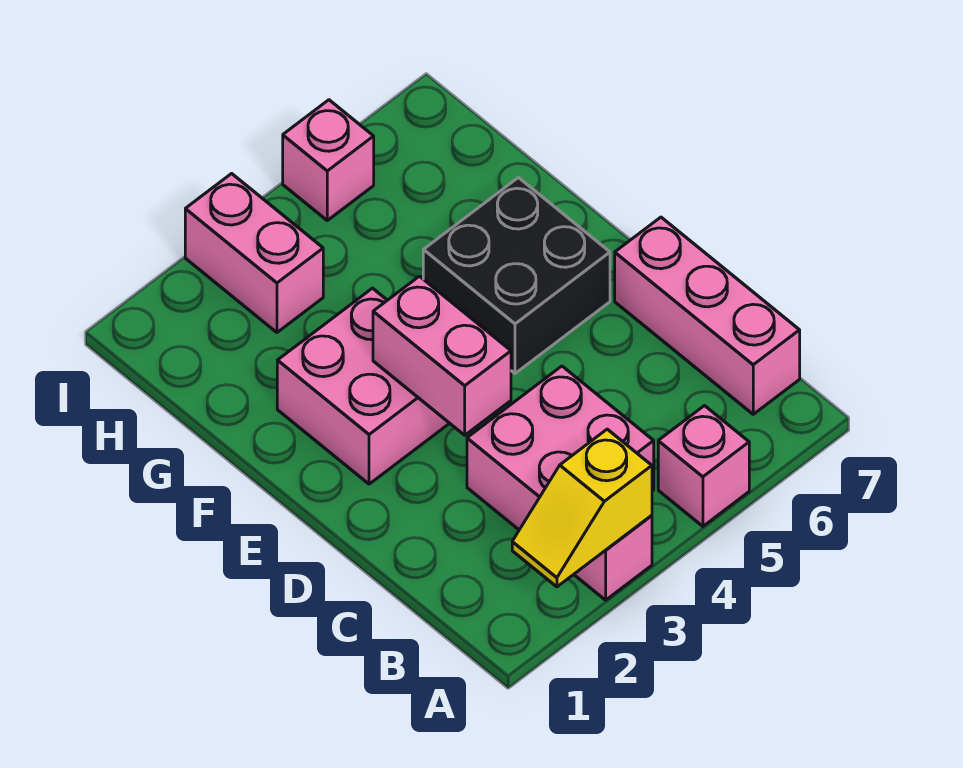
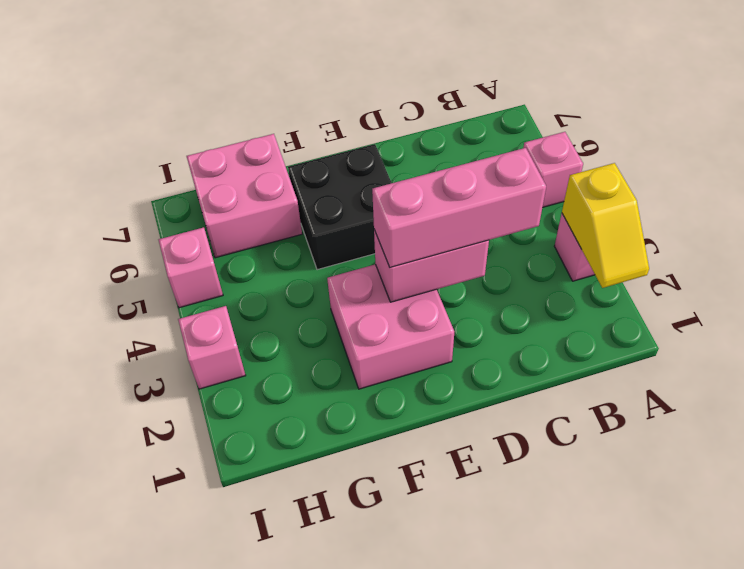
pink brick B3:C4 level 1 -> pink brick G6:H7 level 1
pink brick B7:D7 level 1 -> pink brick C3:E3 level 3
pink brick H3:I3 level 1 -> pink brick I3 level 1

